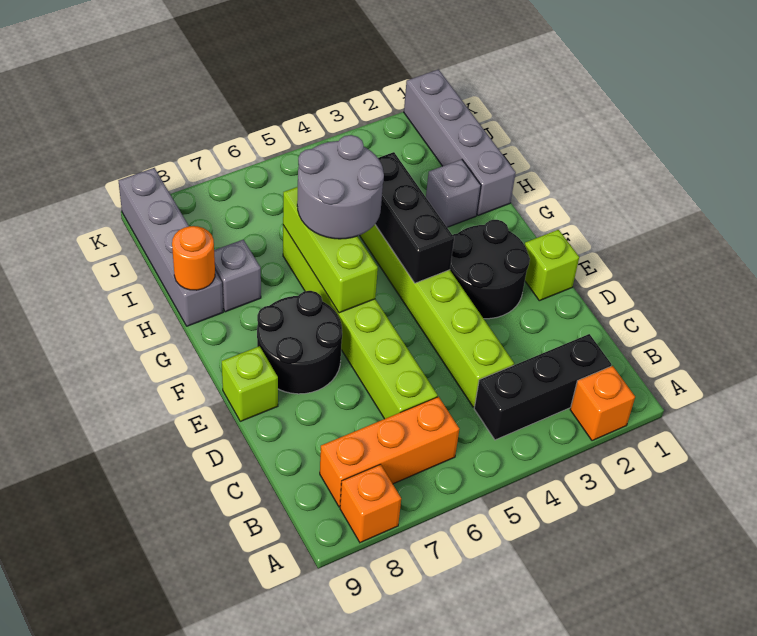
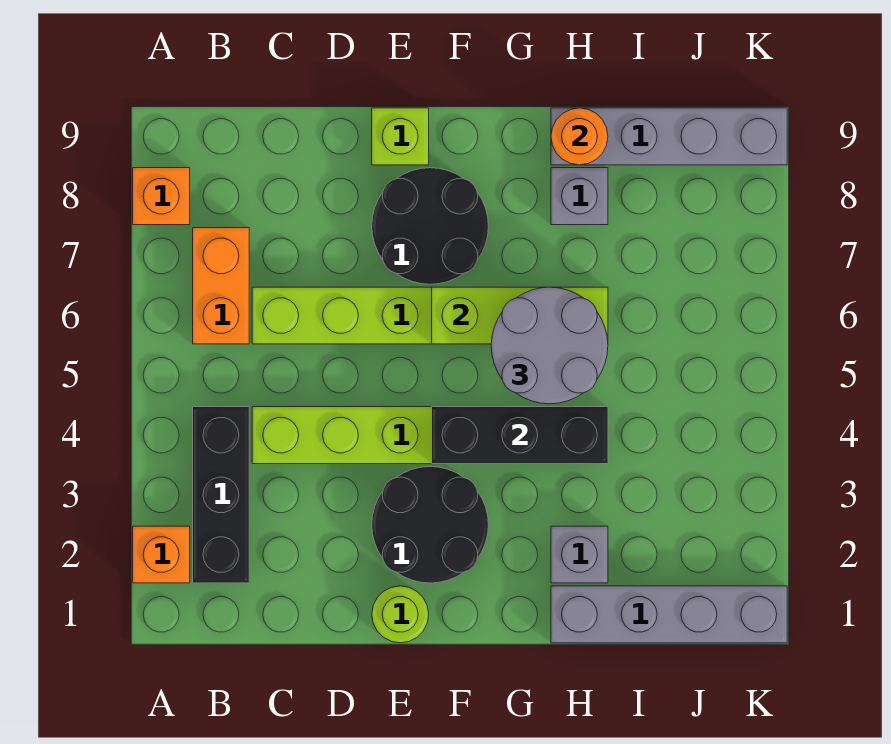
orange brick B6:B8 level 1 -> orange brick B6:B7 level 1
lime brick E1 level 1 -> lime round brick E1 level 1

